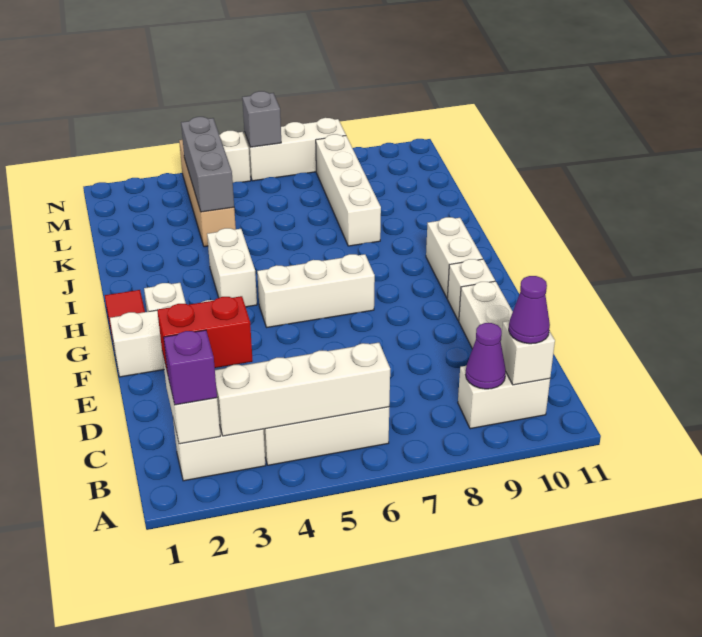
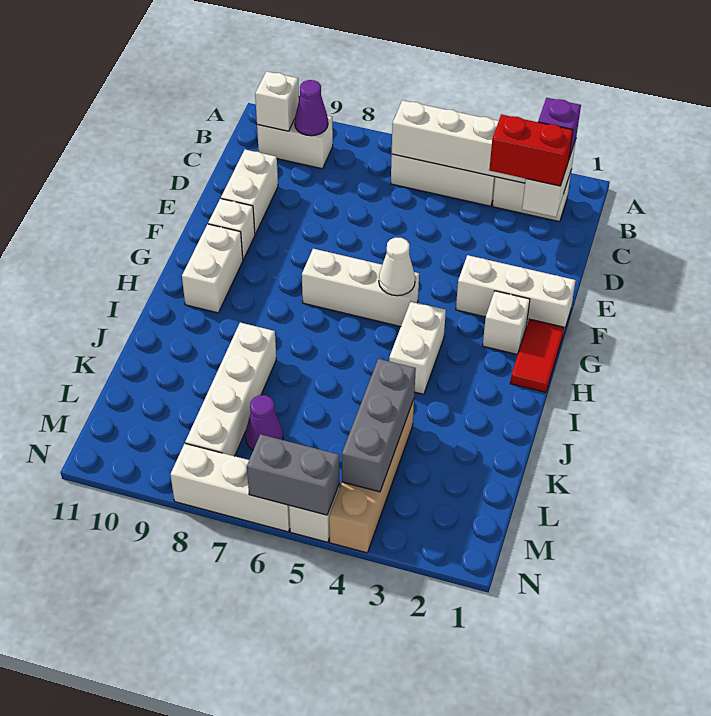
purple cone B10 level 3 -> purple cone L7 level 1
none -> white cone G5 level 2
grey brick N6 level 2 -> grey brick N5:N6 level 2

